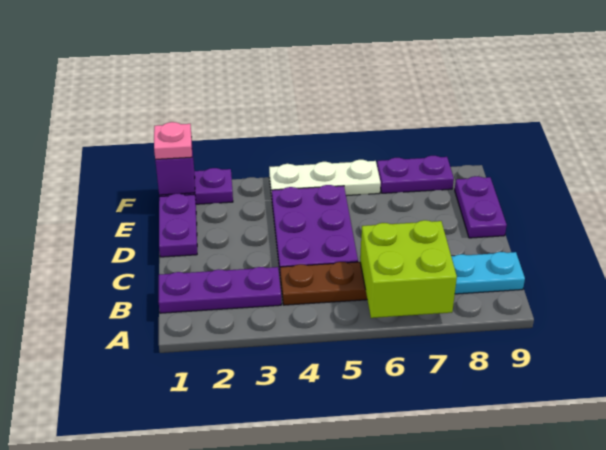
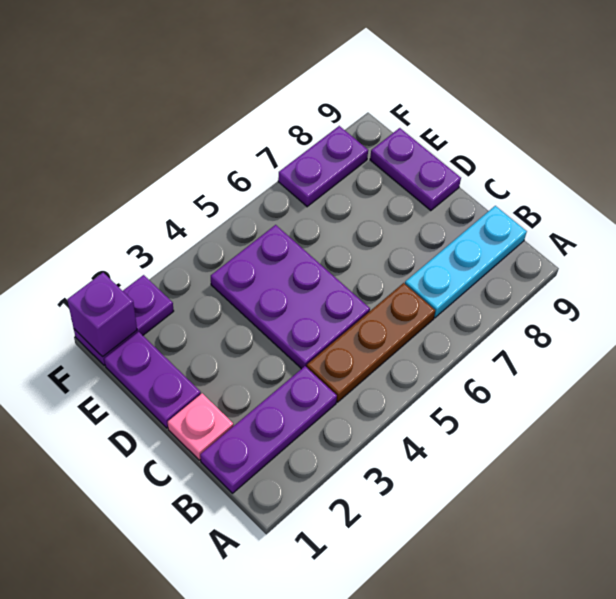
lime brick A6:B7 level 2 -> none
pink plate F1 level 3 -> pink plate C1 level 1
white plate F4:F6 level 1 -> none

